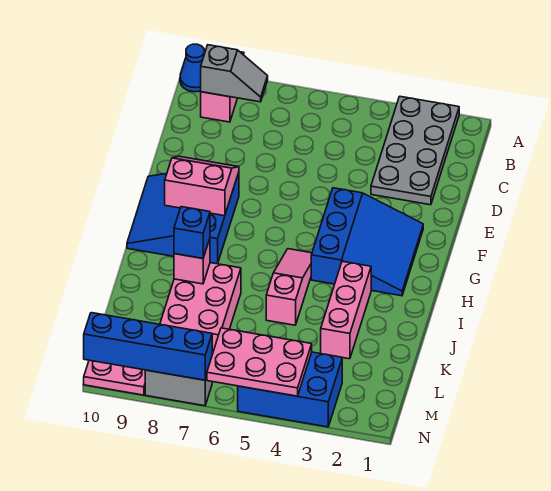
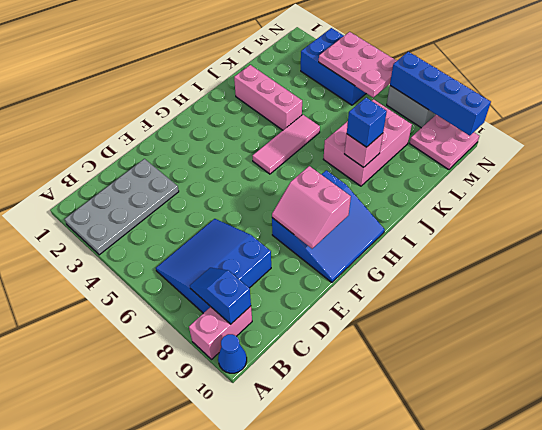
grey slope B8:B9 level 2 top 9 -> blue slope B8:B9 level 2 top 9
blue slope F2:H4 level 1 top 4 -> blue slope B6:D8 level 1 top 8
pink slope H5:J5 level 1 top J -> pink tile H5:J5 level 1
pink brick I3:K3 level 1 -> pink brick J2:J4 level 1

